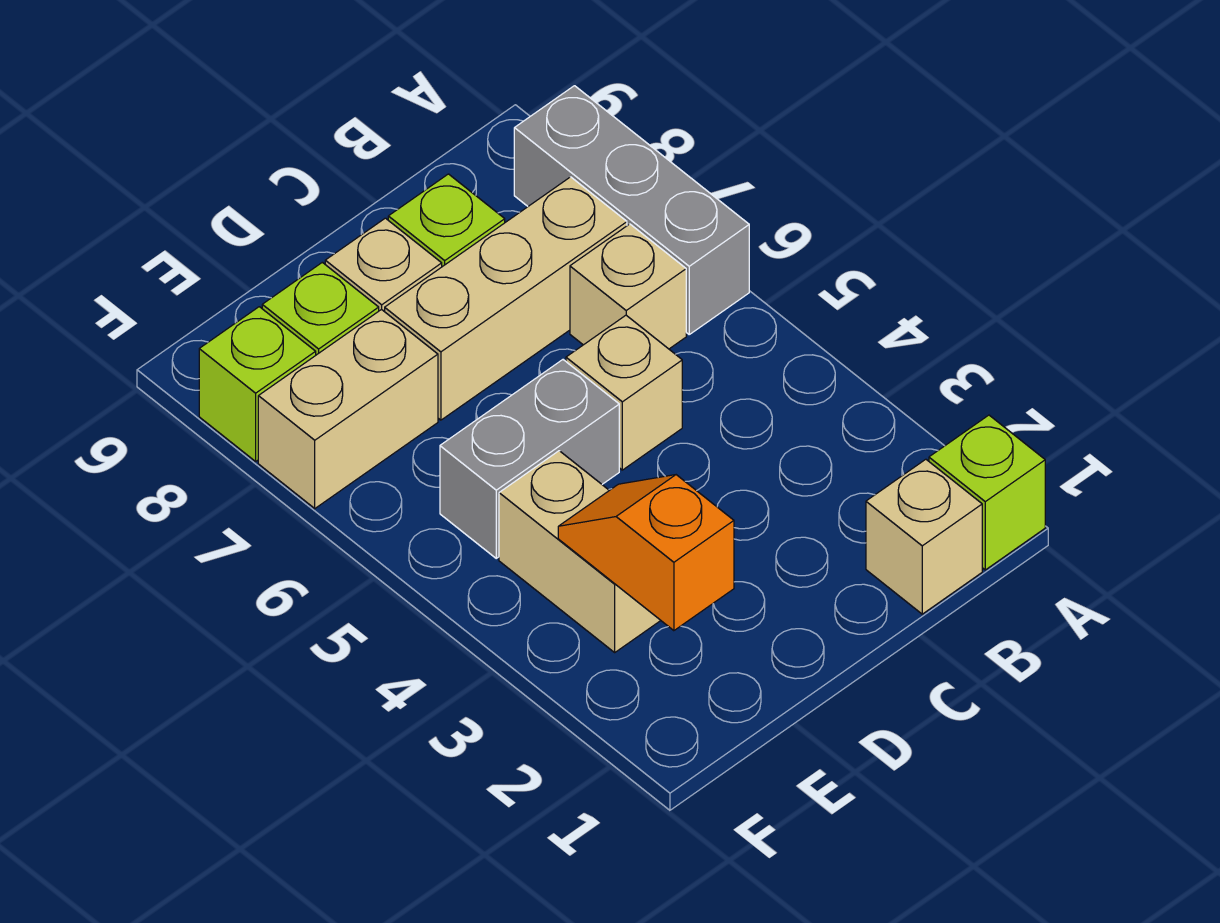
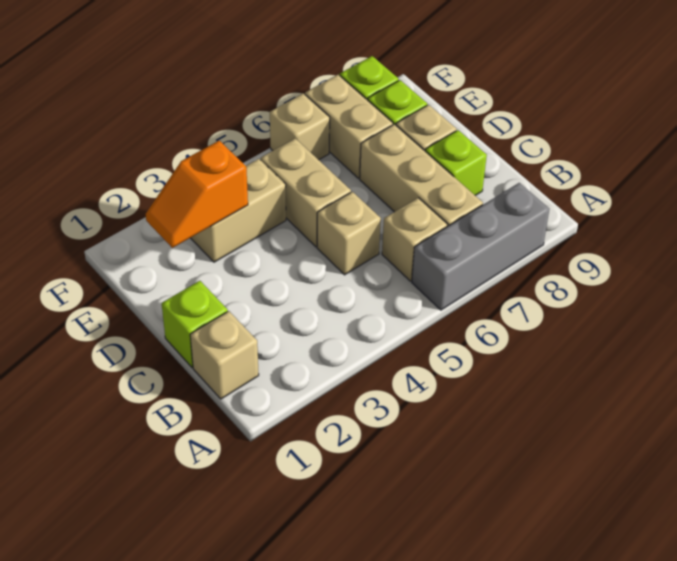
lime brick A1 level 1 -> lime brick C1 level 1
grey brick D5:E5 level 1 -> tan brick D5:E5 level 1
orange slope E2:E3 level 2 top 2 -> orange slope E2:E3 level 2 top 3
none -> tan brick F6 level 1

